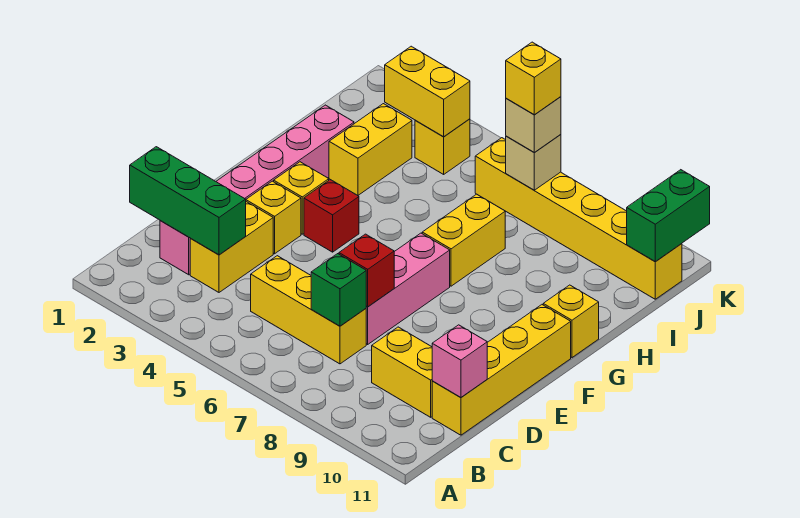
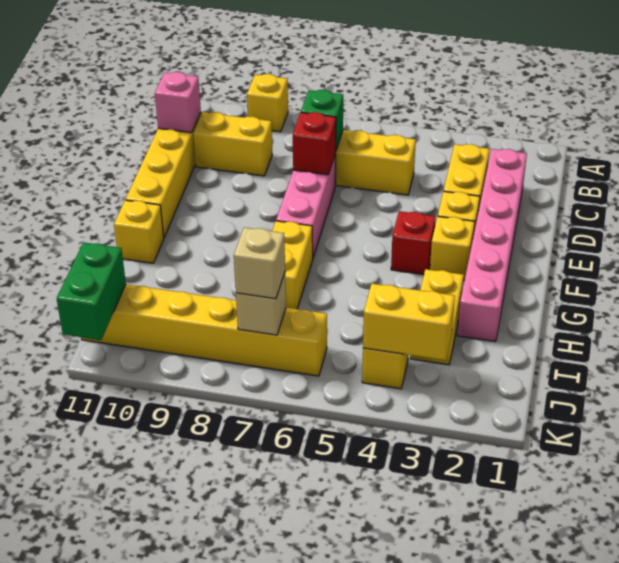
green brick C1:C3 level 2 -> none
yellow brick J7 level 4 -> yellow brick A9 level 1

